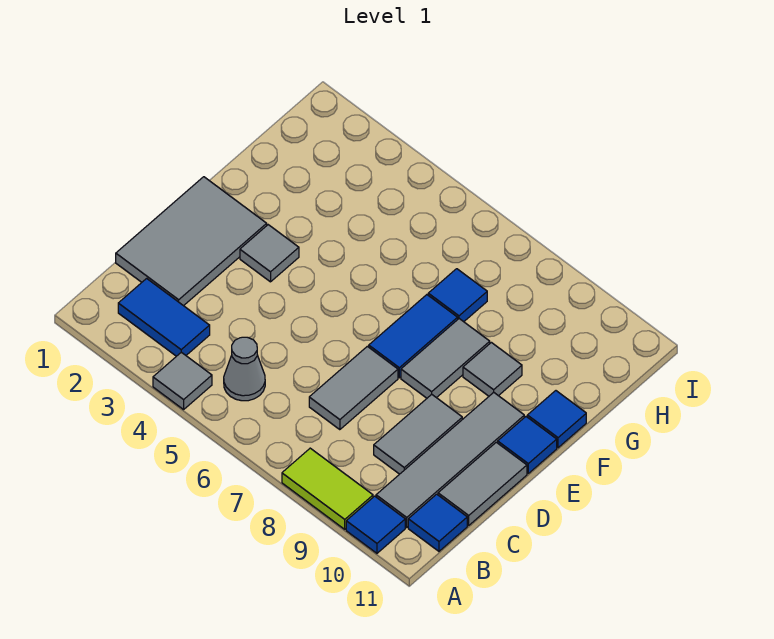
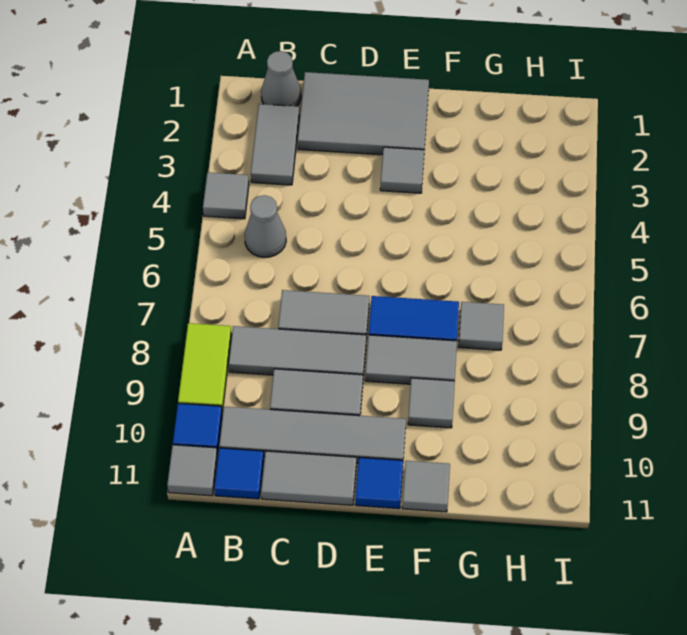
none -> grey tile A11 level 1
none -> grey cone B1 level 1
blue tile B2:B3 level 1 -> grey tile B2:B3 level 1
none -> grey tile B8:D8 level 1
blue tile F11 level 1 -> grey tile F11 level 1
blue tile G7 level 1 -> grey tile G7 level 1

